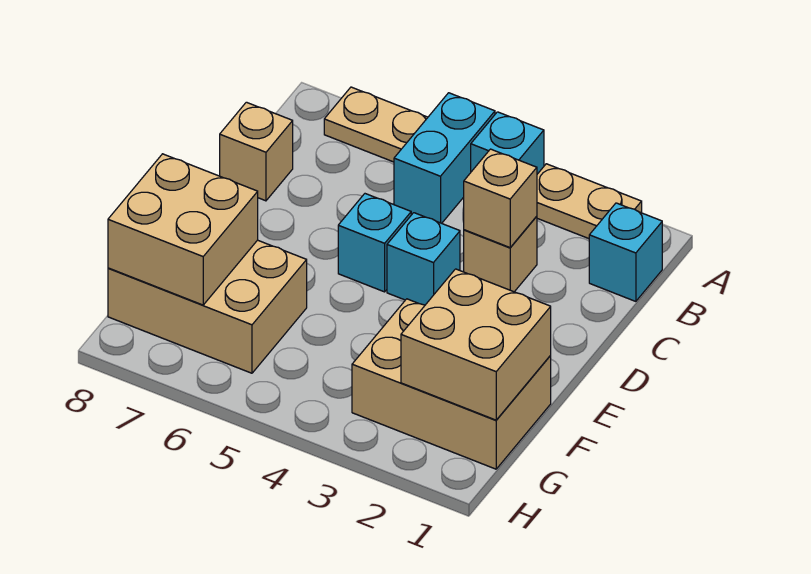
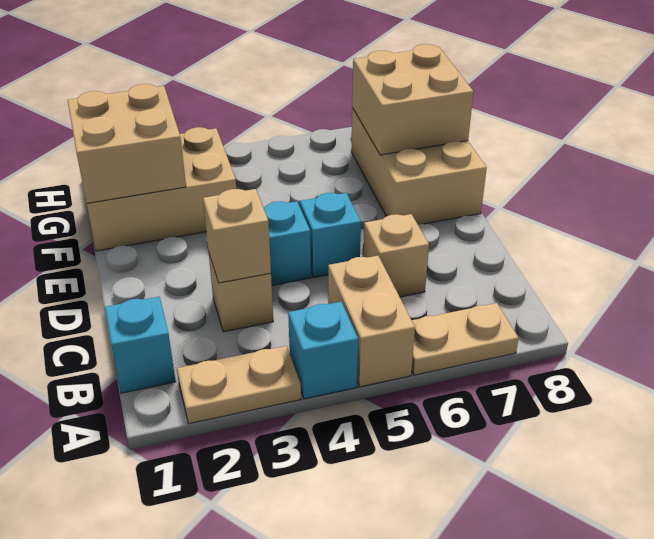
cyan brick A5:B5 level 1 -> tan brick A5:B5 level 1
tan brick C8 level 1 -> tan brick C6 level 1
tan brick F6:G8 level 1 -> tan brick E7:G8 level 1

